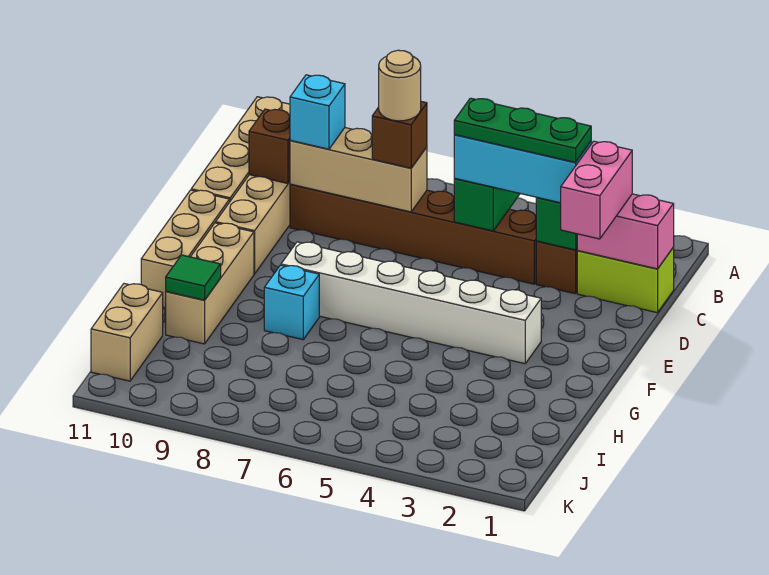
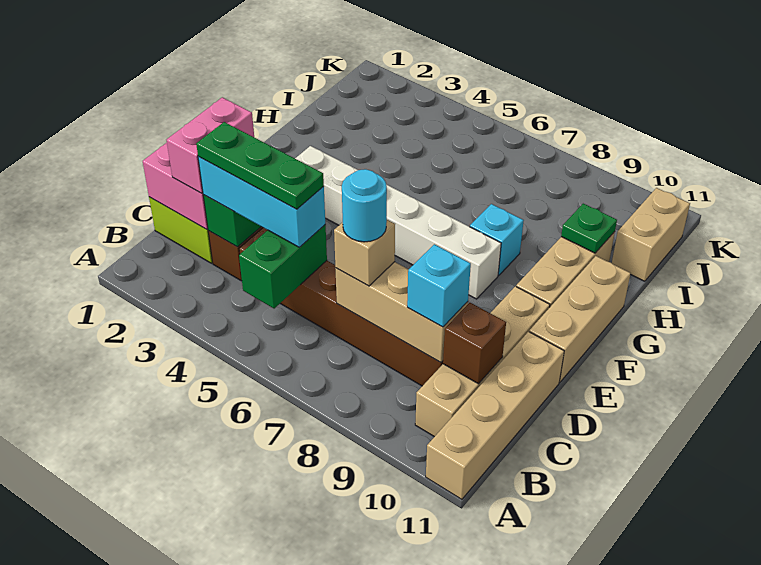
brown brick C7 level 3 -> tan brick C7 level 3
tan round brick C7 level 4 -> cyan round brick C7 level 4
green tile H10 level 2 -> green plate H10 level 2

